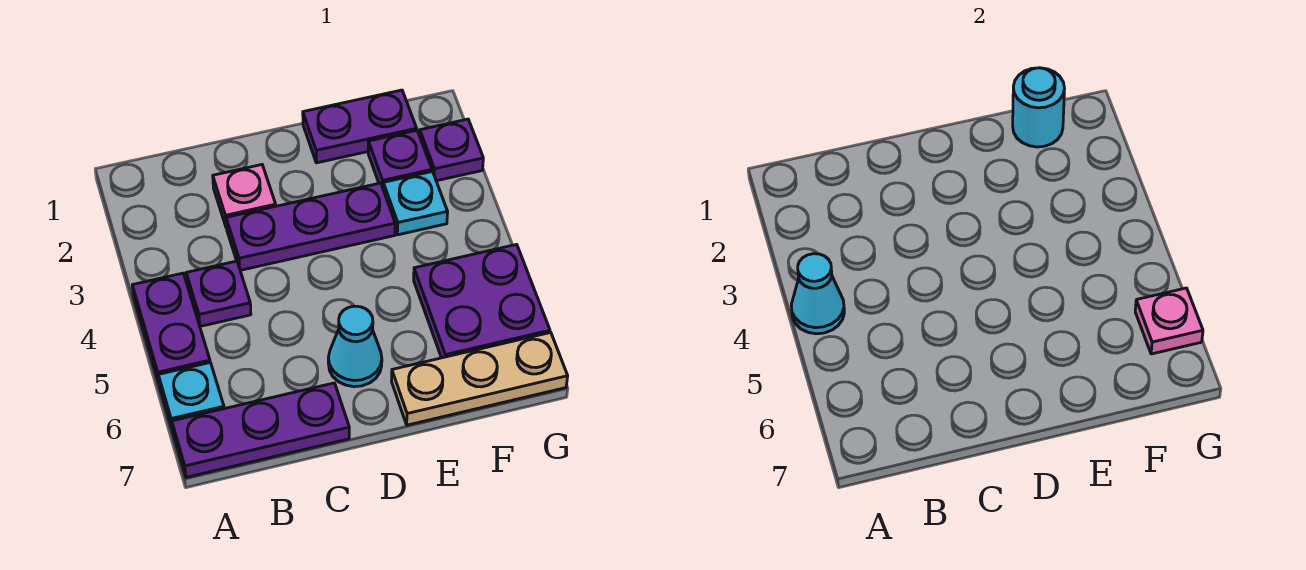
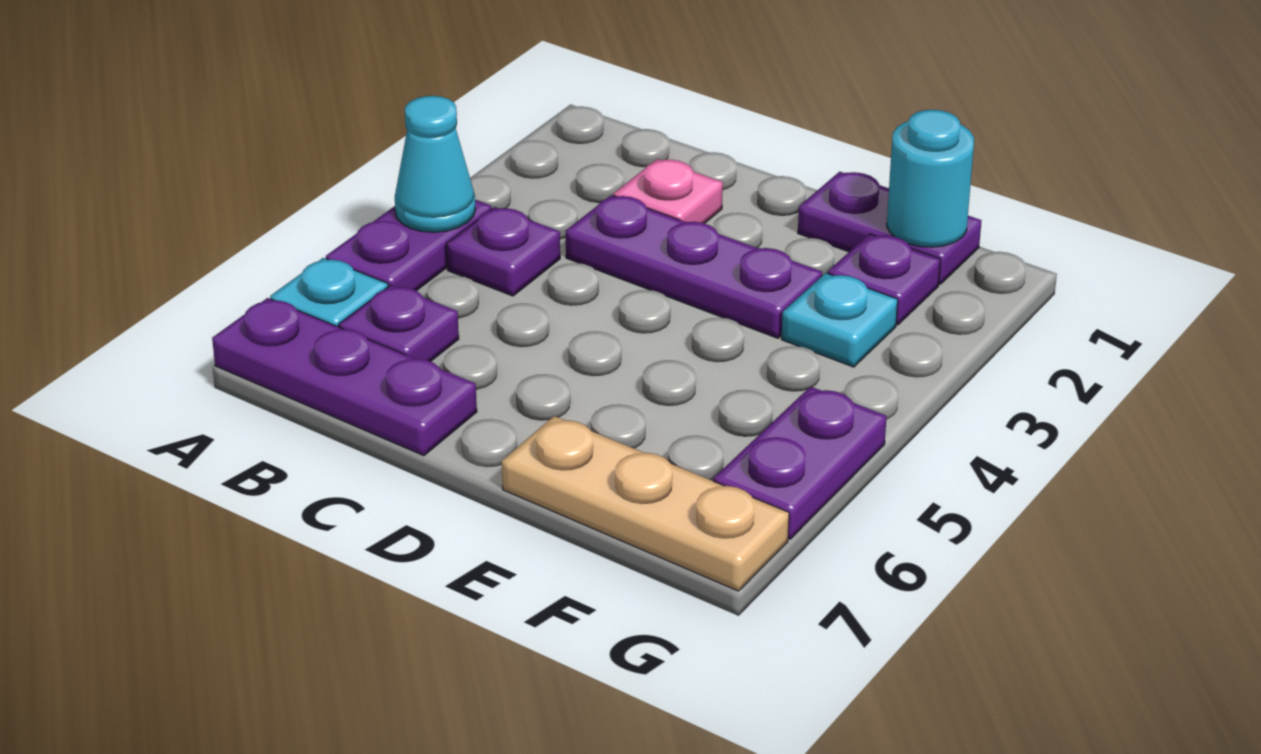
cyan cone D6 level 1 -> none
purple plate F5:G6 level 1 -> purple plate G5:G6 level 1
purple plate G2 level 1 -> purple plate B6 level 1
pink plate G6 level 2 -> none

